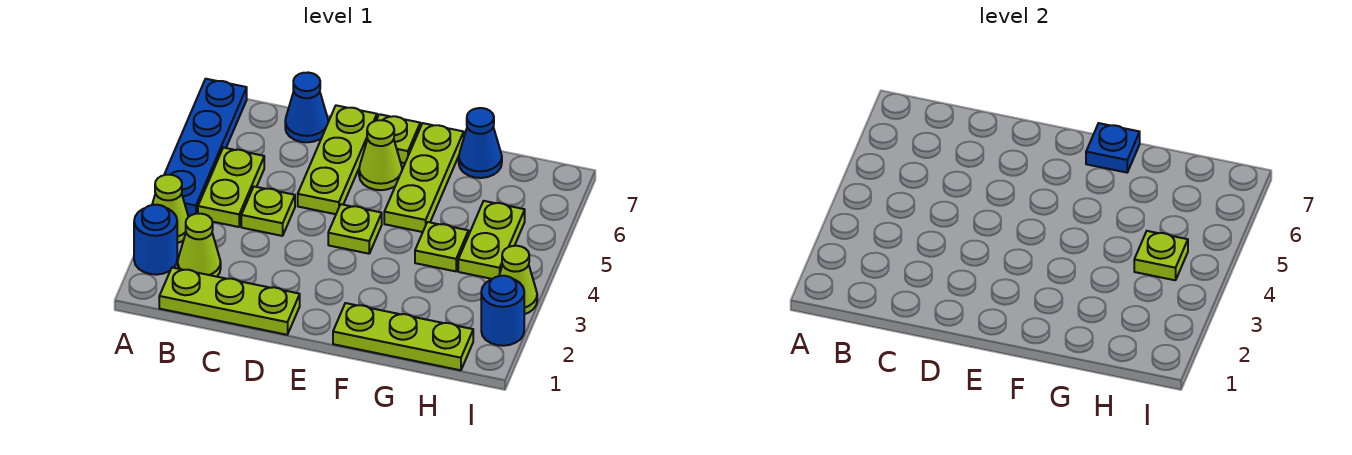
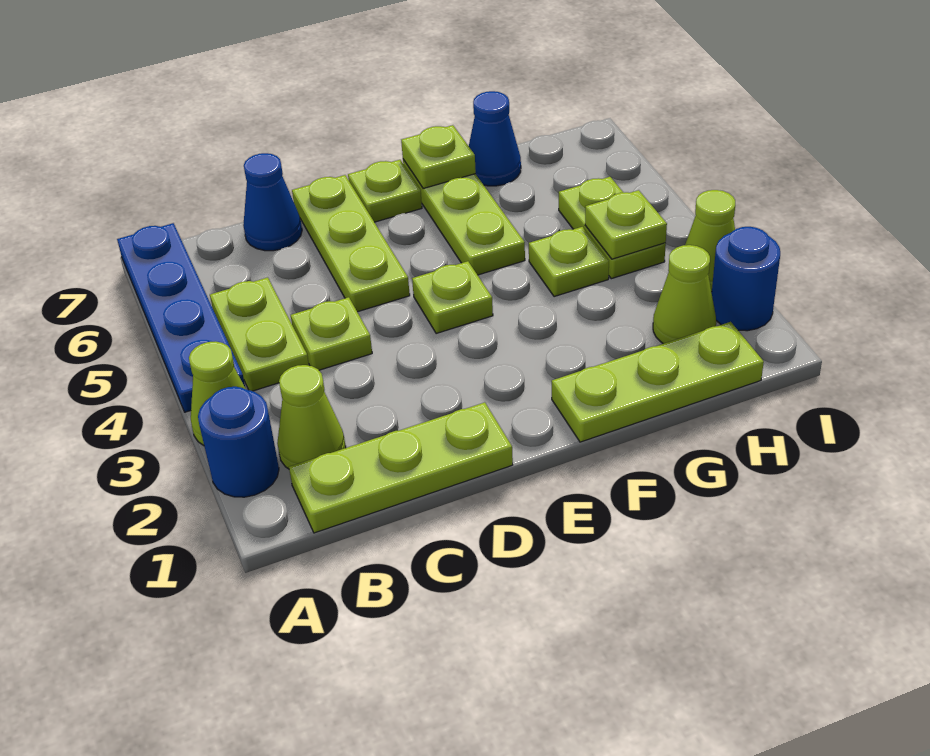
lime cone E6 level 1 -> lime cone H2 level 1
blue plate F7 level 2 -> lime plate F7 level 2

